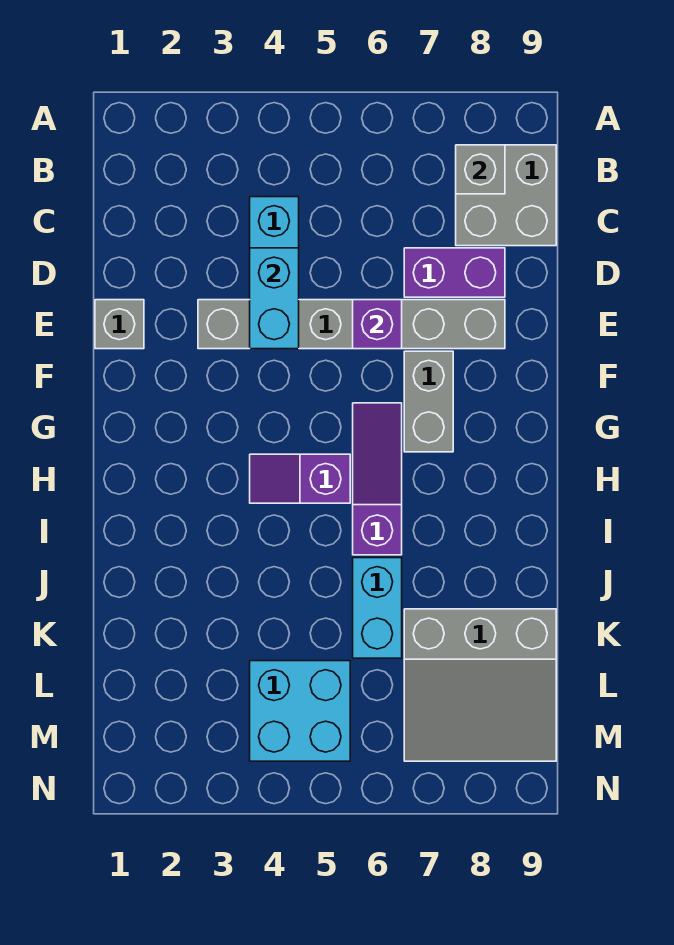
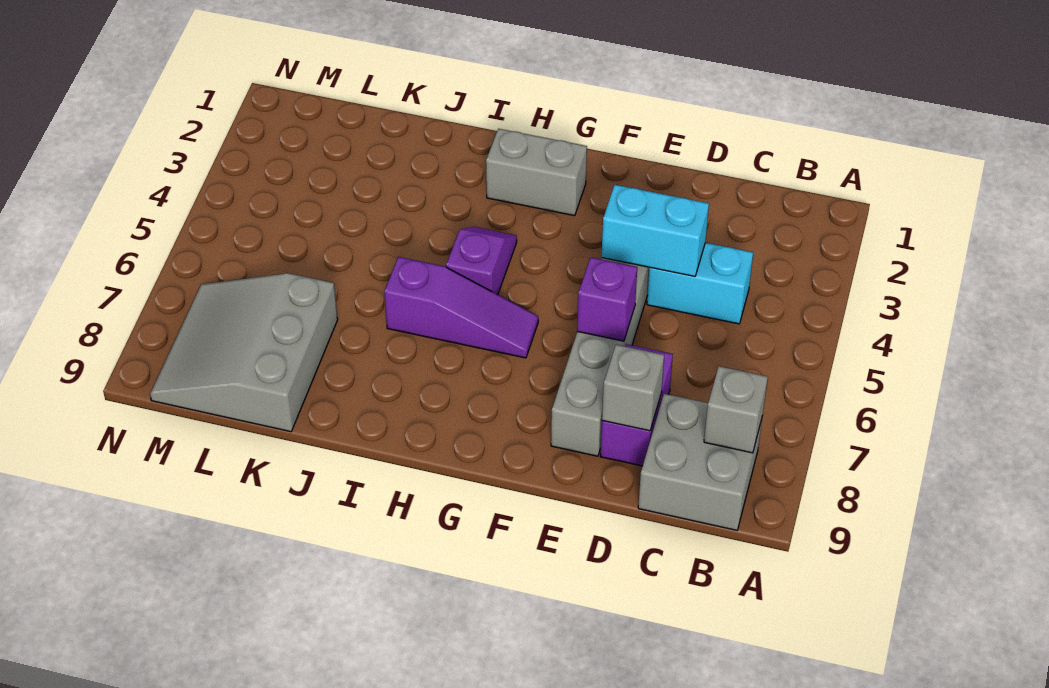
grey brick E1 level 1 -> grey brick D8 level 2
grey brick F7:G7 level 1 -> grey brick G2:H2 level 1
cyan brick J6:K6 level 1 -> none
cyan brick L4:M5 level 1 -> none

